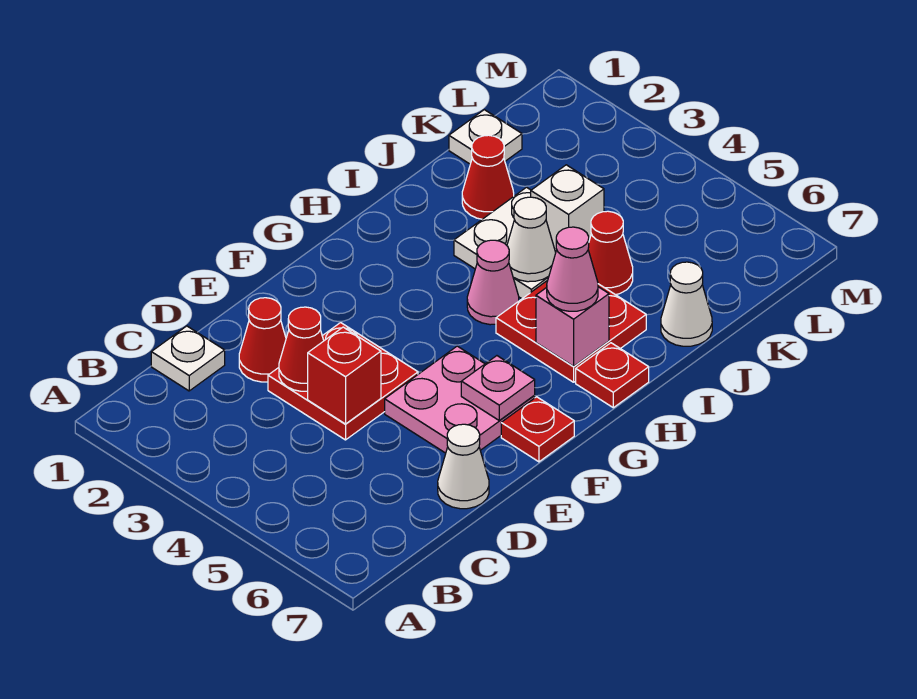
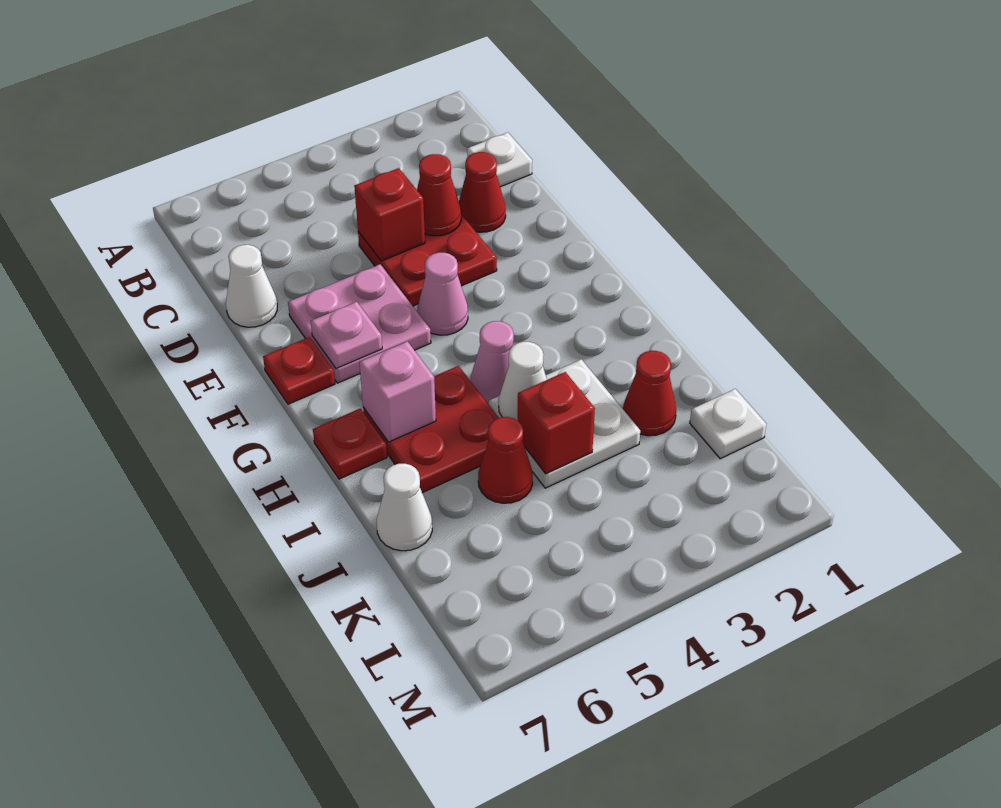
pink cone H6 level 3 -> pink cone F4 level 1
white brick J4 level 2 -> red brick J4 level 2

